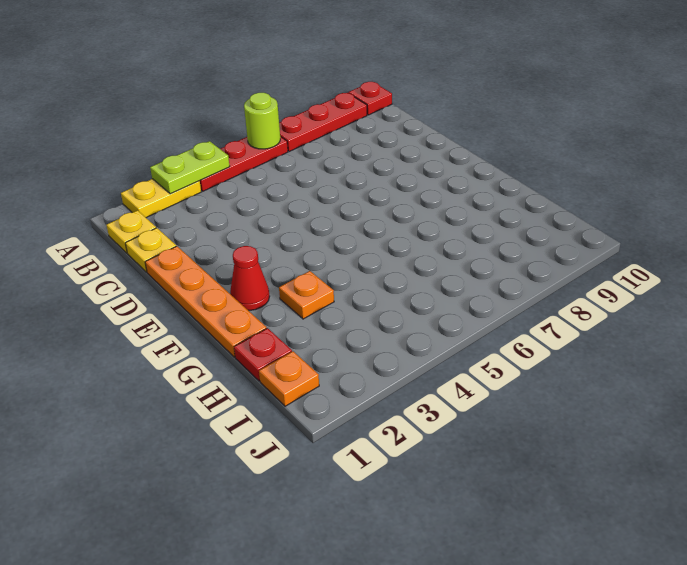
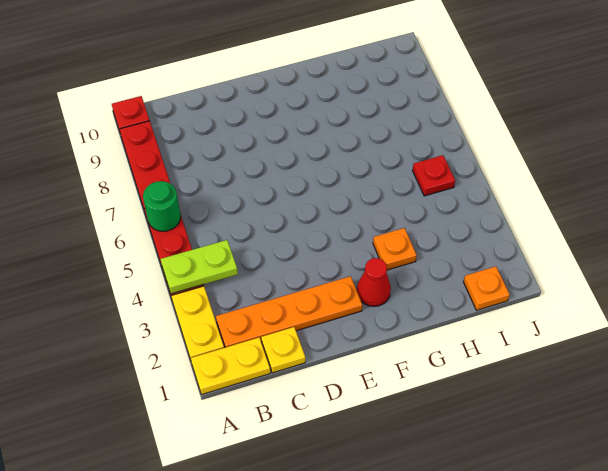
lime plate A3:A4 level 2 -> lime plate A4:B4 level 2
lime round brick A6 level 2 -> green round brick A6 level 2
yellow plate B1 level 1 -> yellow plate A1:B1 level 1
orange plate D1:G1 level 1 -> orange plate B2:E2 level 1
red plate H1 level 1 -> red plate I5 level 1

